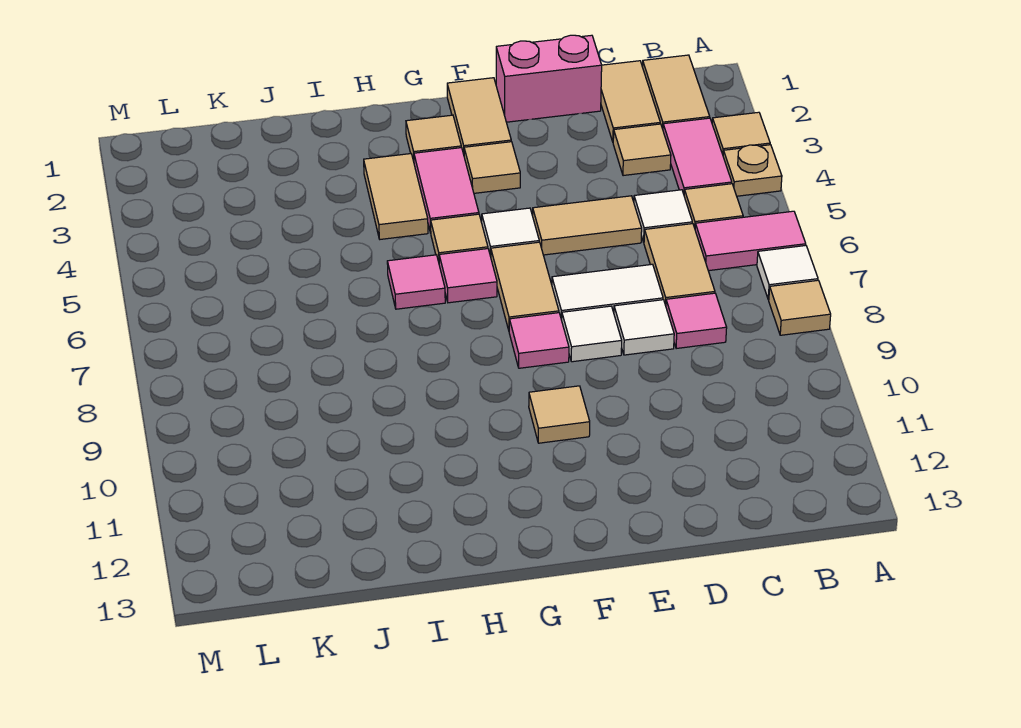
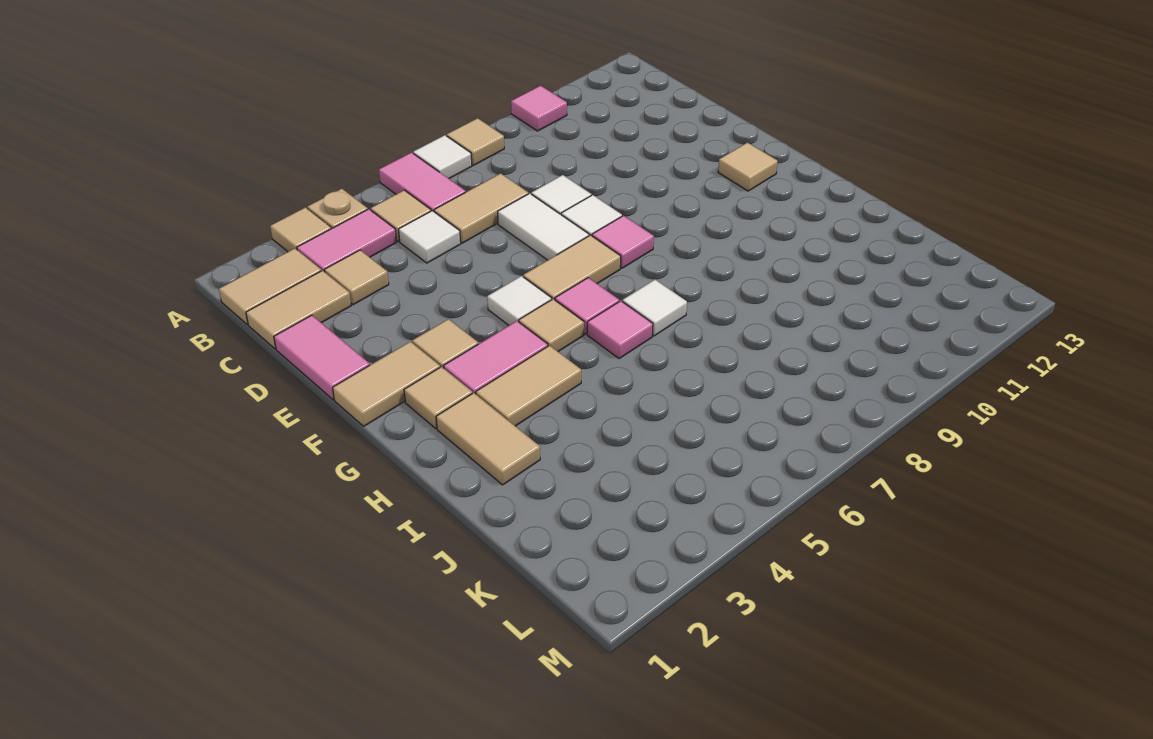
pink tile C8 level 1 -> pink tile A10 level 1
pink brick D1:E1 level 1 -> pink tile D1:E1 level 1
tan tile D5:E5 level 1 -> tan tile H2:I2 level 1
tan tile F10 level 1 -> tan tile F12 level 1
none -> white tile H7 level 1

